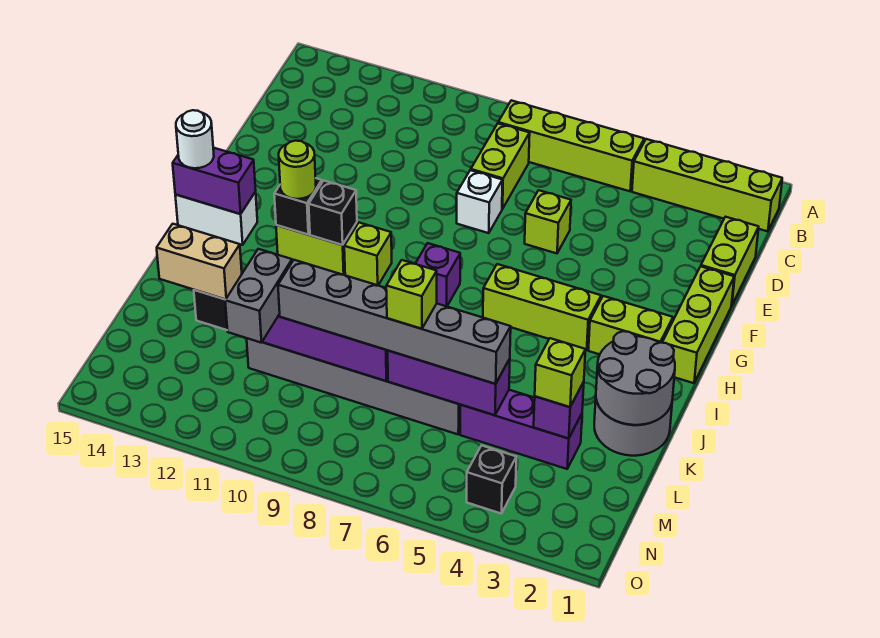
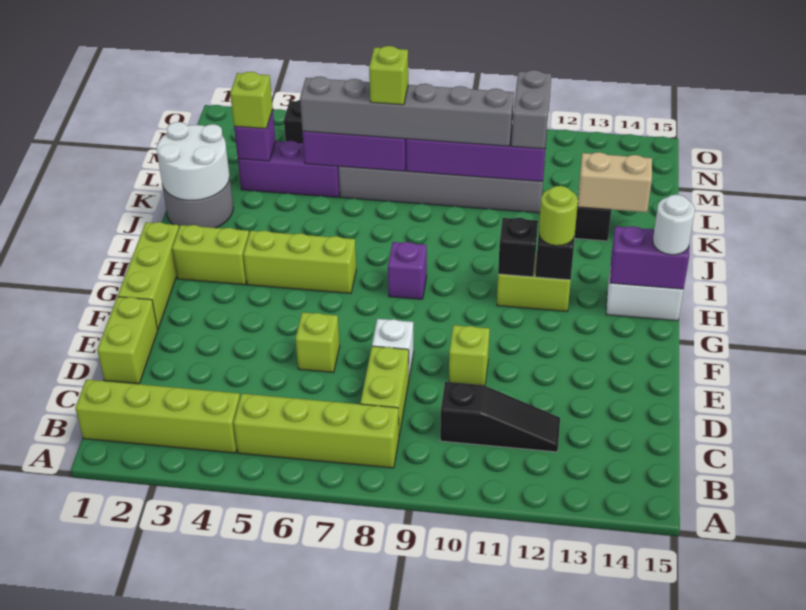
none -> black slope C10:C12 level 1 top 10
lime brick H10 level 1 -> lime brick E10 level 1
grey round brick J1:K2 level 2 -> white round brick J1:K2 level 2

